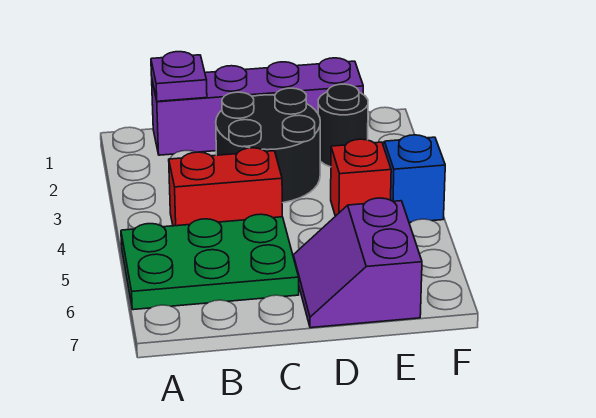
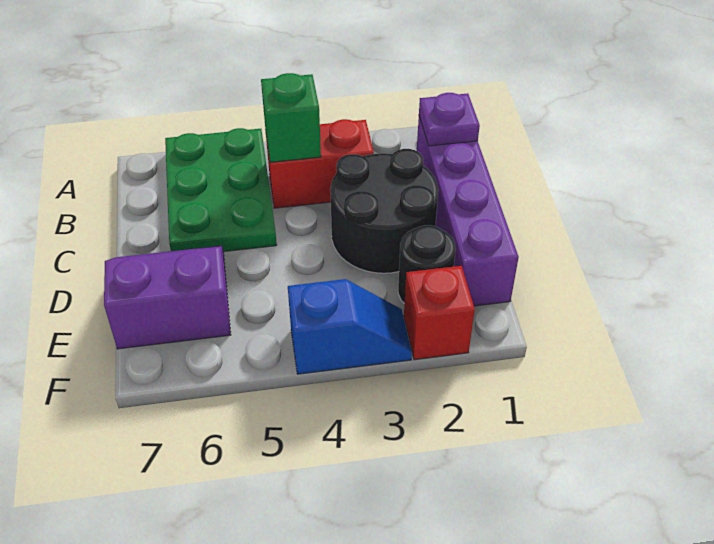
red brick B4:C4 level 1 -> red brick B3:B4 level 1
none -> green brick B4 level 2
red brick E4 level 1 -> red brick F2 level 1

